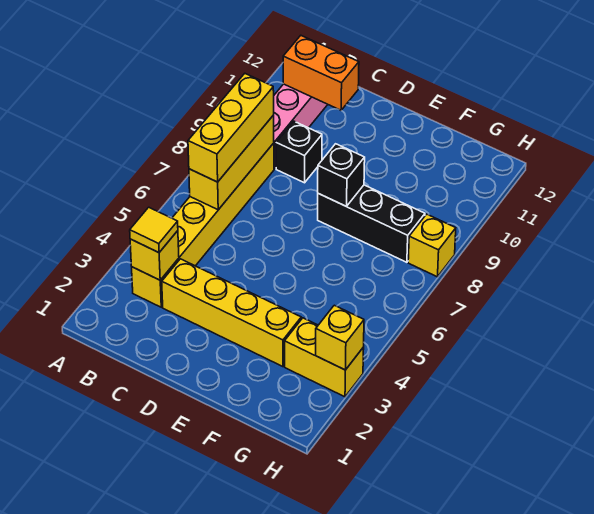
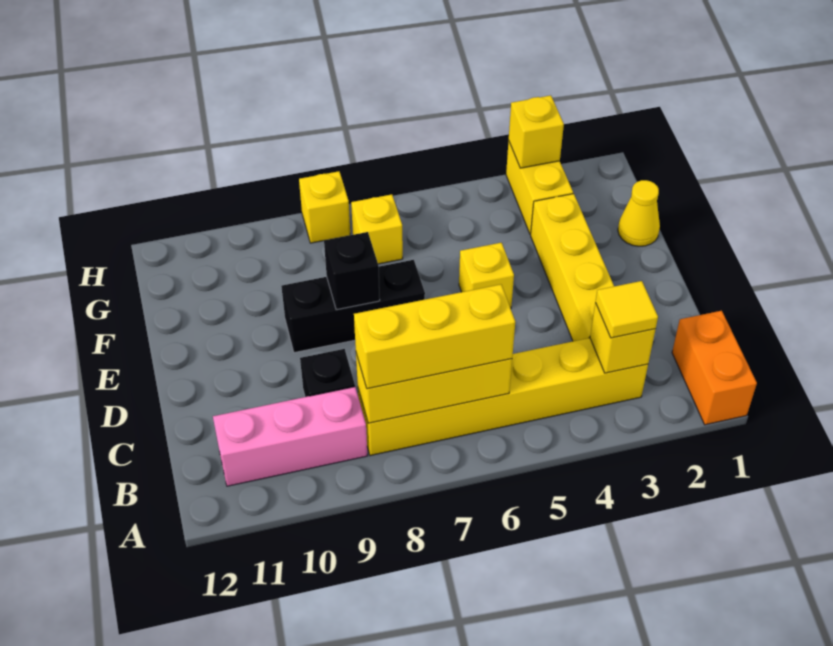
orange brick B11:C11 level 2 -> orange brick A1:B1 level 1
none -> yellow brick E5 level 1
black brick E8:G8 level 1 -> black brick E7:E9 level 1
none -> yellow cone F1 level 1
none -> yellow brick G7 level 1

